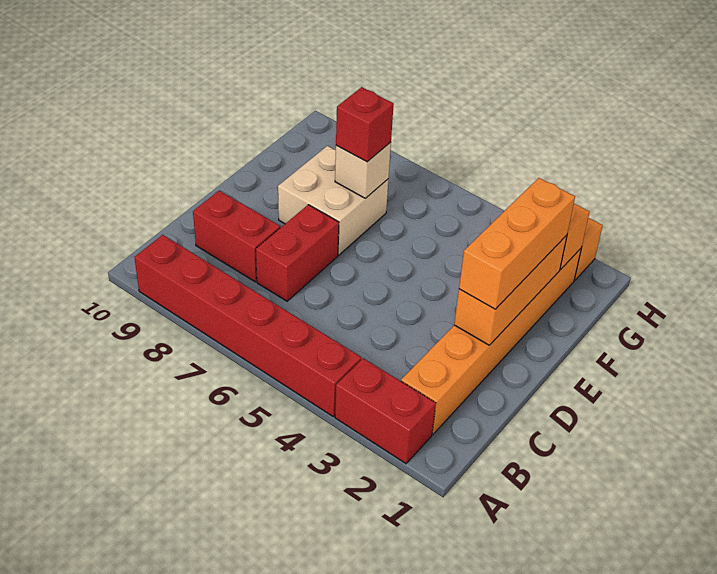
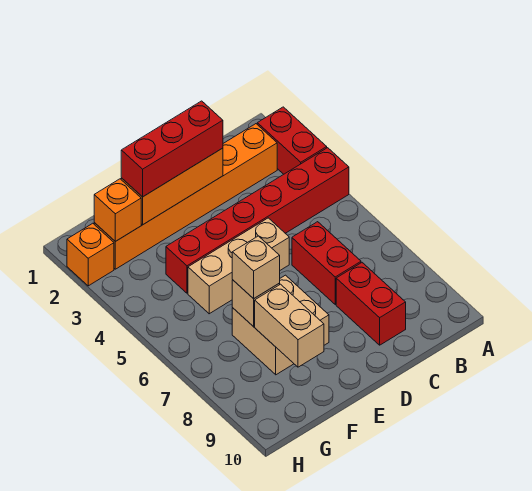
red brick A4:A9 level 1 -> red brick A4:F4 level 1
red brick C7:D7 level 1 -> red brick C6:C7 level 1
orange brick D2:F2 level 3 -> red brick D2:F2 level 3
none -> tan brick D5:F5 level 1
red brick F7 level 3 -> tan brick F7 level 3
none -> tan brick F8:F9 level 2

